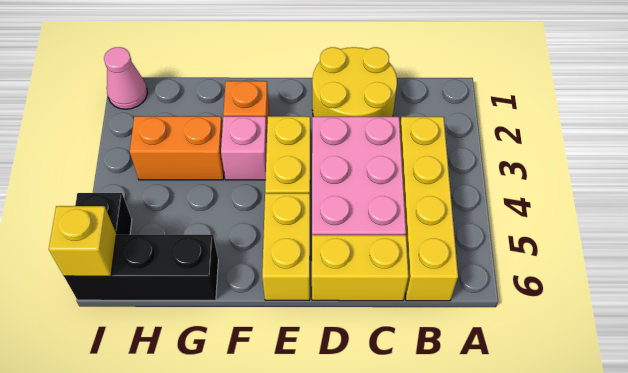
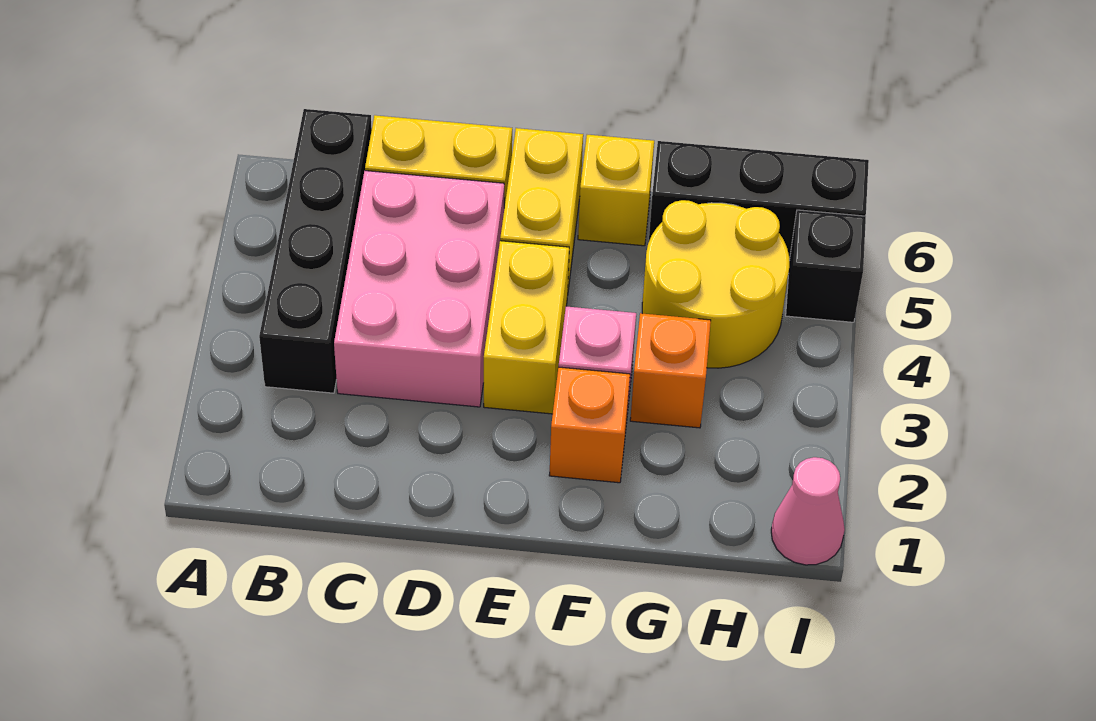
yellow brick B3:B6 level 1 -> black brick B3:B6 level 1
yellow round brick C1:D2 level 1 -> yellow round brick G4:H5 level 1
orange brick G3:H3 level 1 -> orange brick G3 level 1
yellow brick I6 level 2 -> yellow brick F6 level 1

